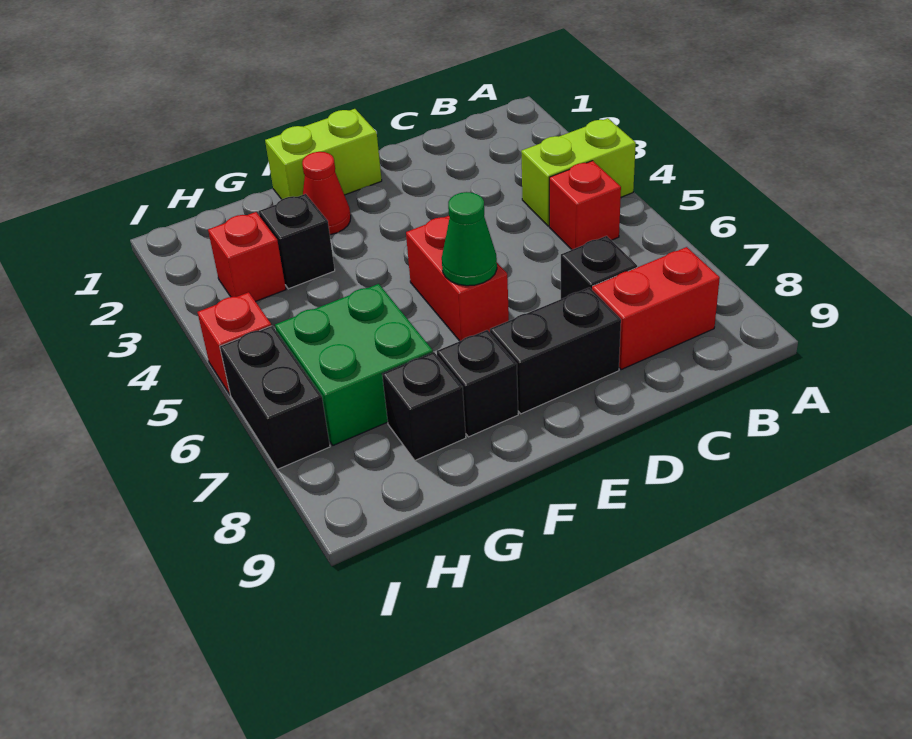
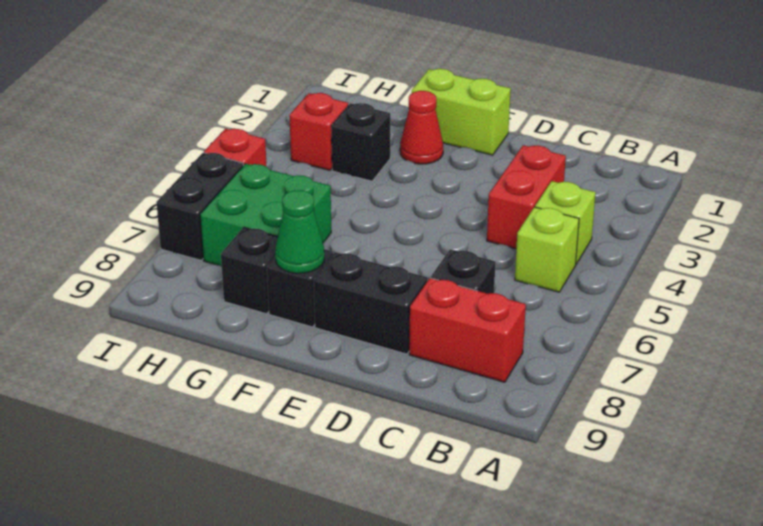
lime brick A4:B4 level 1 -> lime brick B4 level 1
red brick B5 level 1 -> lime brick B5 level 1
red brick E5:E6 level 1 -> red brick C3:C4 level 1
green cone E6 level 2 -> green cone F8 level 2

